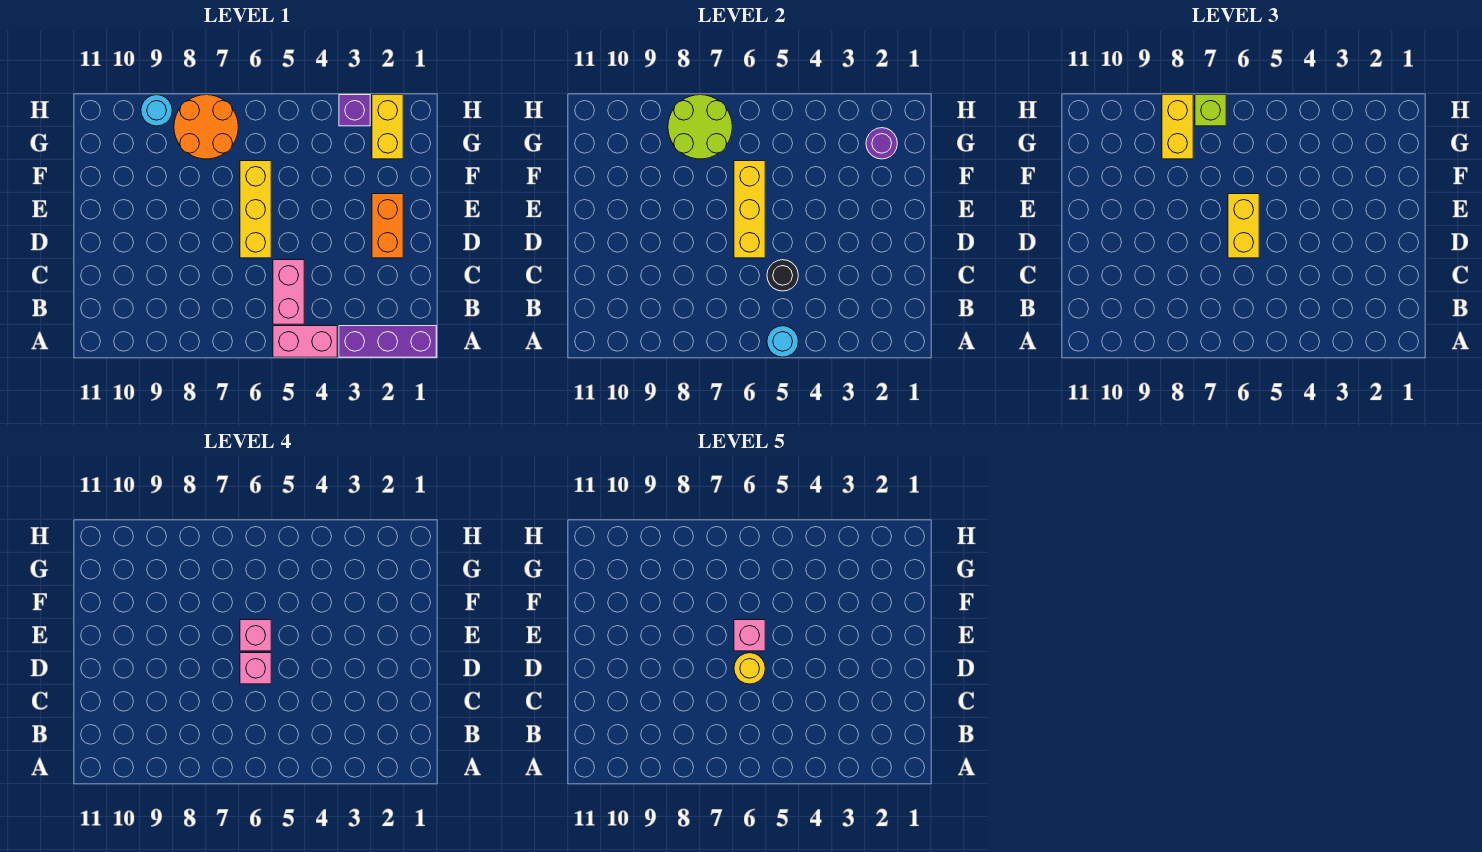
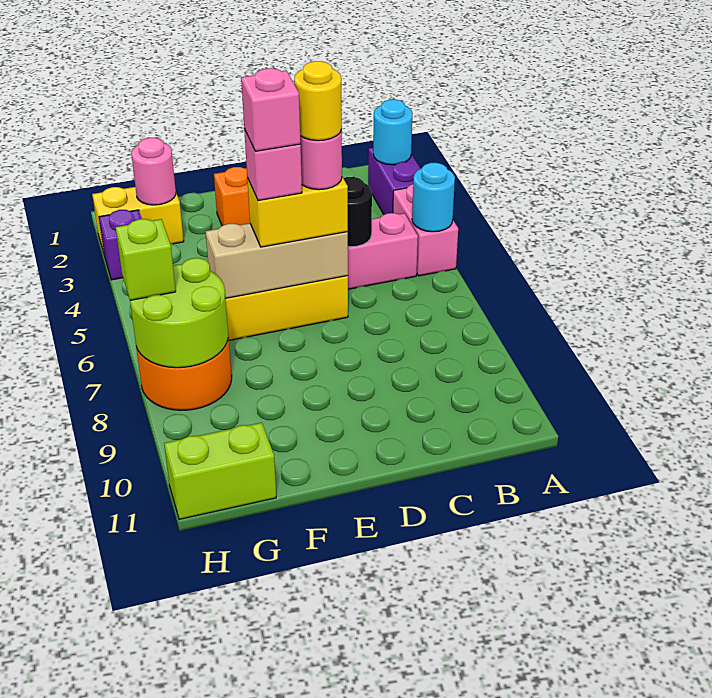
purple brick A1:A3 level 1 -> purple brick A2:A3 level 1
yellow brick D6:F6 level 2 -> tan brick D6:F6 level 2
pink brick D6 level 4 -> pink round brick D6 level 4
purple round brick G2 level 2 -> pink round brick G2 level 2
yellow brick G8:H8 level 3 -> none
none -> lime brick G11:H11 level 1
cyan round brick H9 level 1 -> cyan round brick A2 level 2

